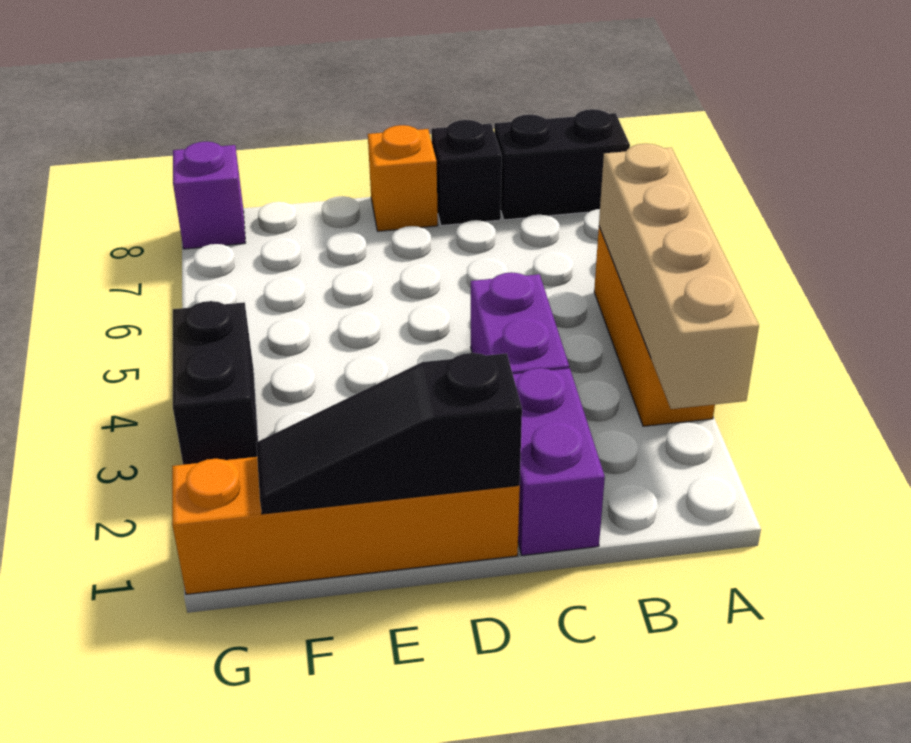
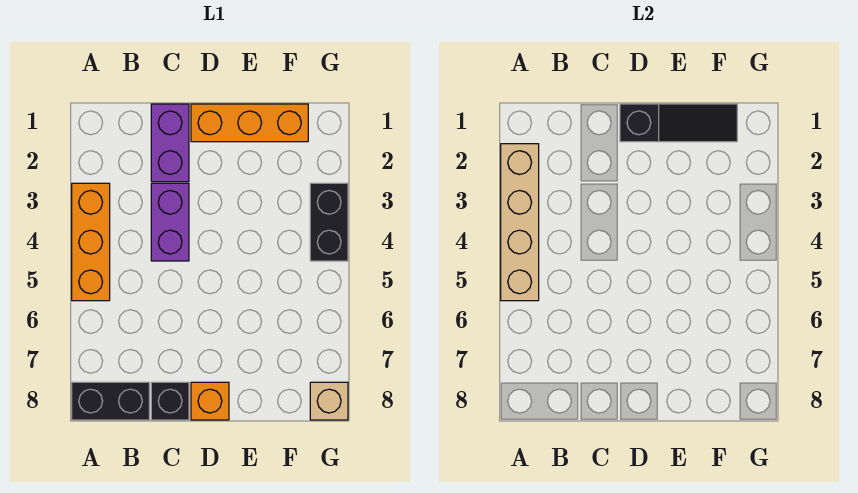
orange brick D1:G1 level 1 -> orange brick D1:F1 level 1
purple brick G8 level 1 -> tan brick G8 level 1

